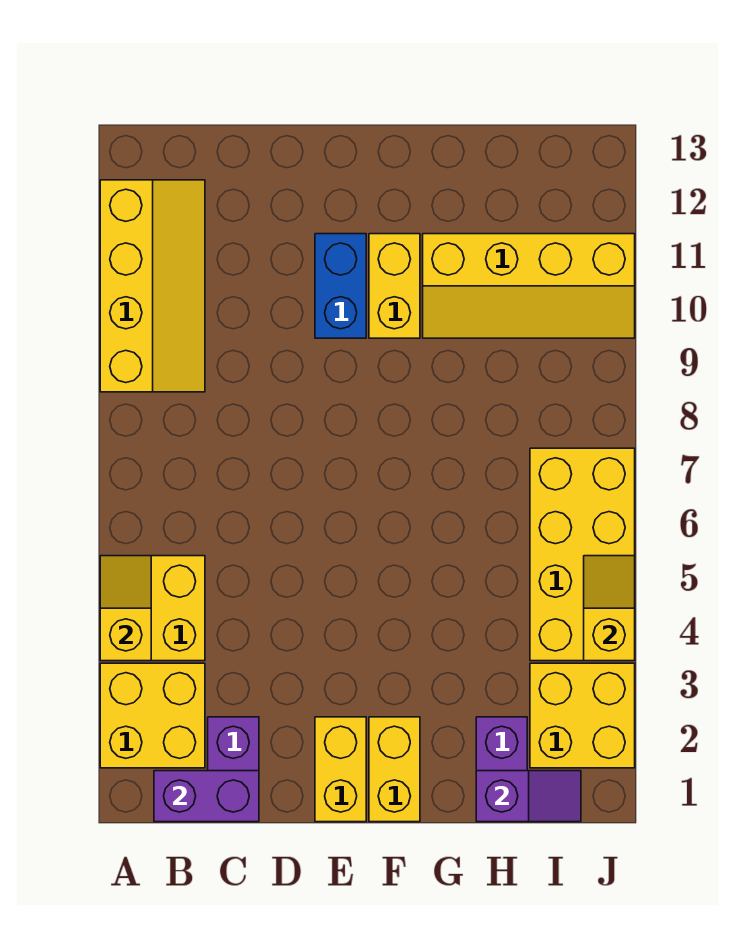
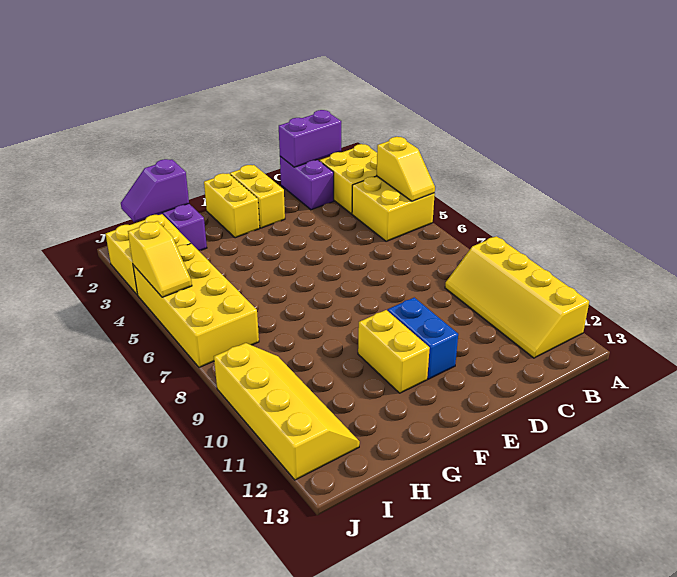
yellow slope G10:J11 level 1 top 11 -> yellow slope I9:J12 level 1 top J

